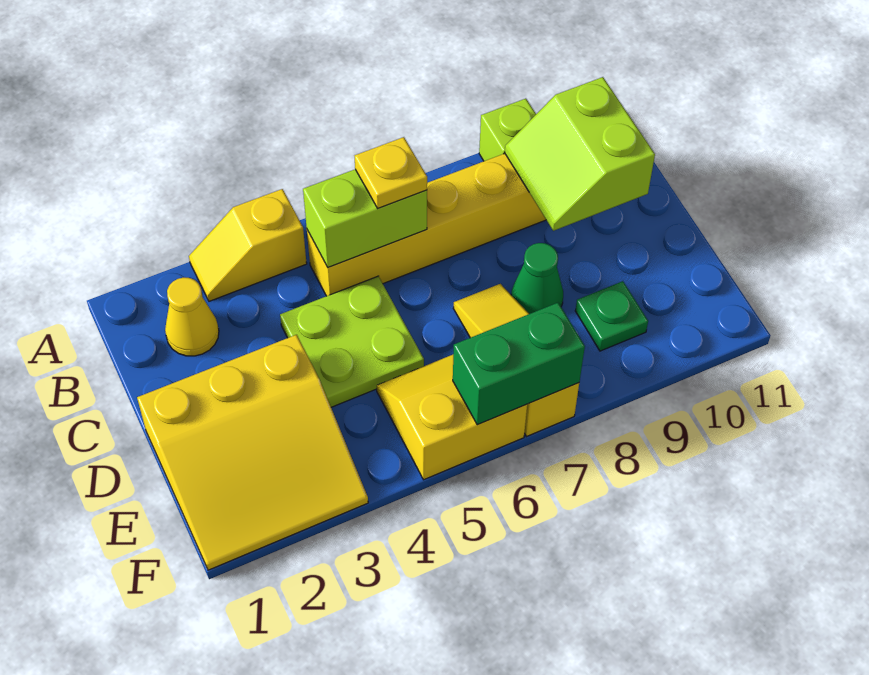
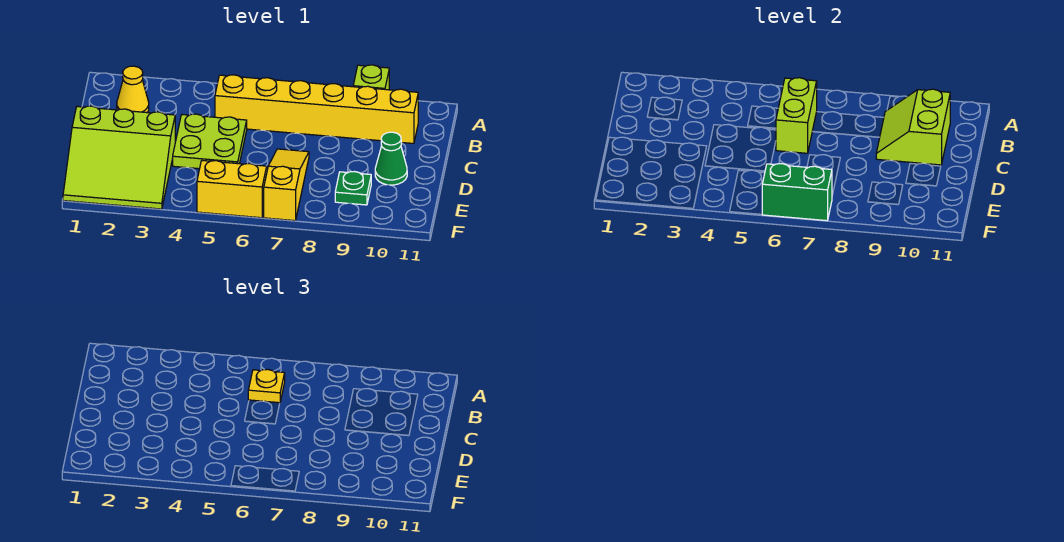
yellow slope A3:A4 level 1 top 4 -> none
lime brick B5:B6 level 2 -> lime brick B6:C6 level 2
yellow slope D1:F3 level 1 top D -> lime slope D1:F3 level 1 top D
green cone D8 level 1 -> green cone D10 level 1

